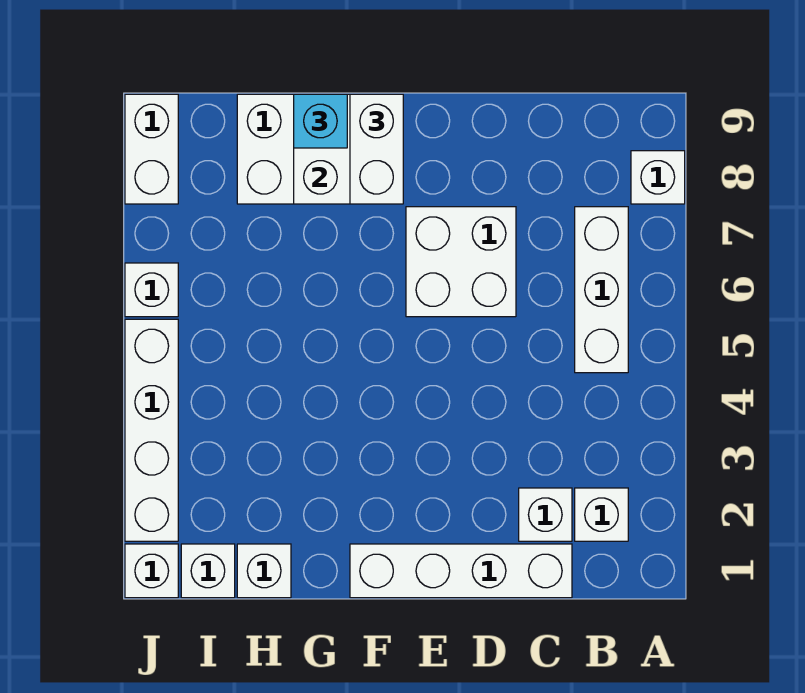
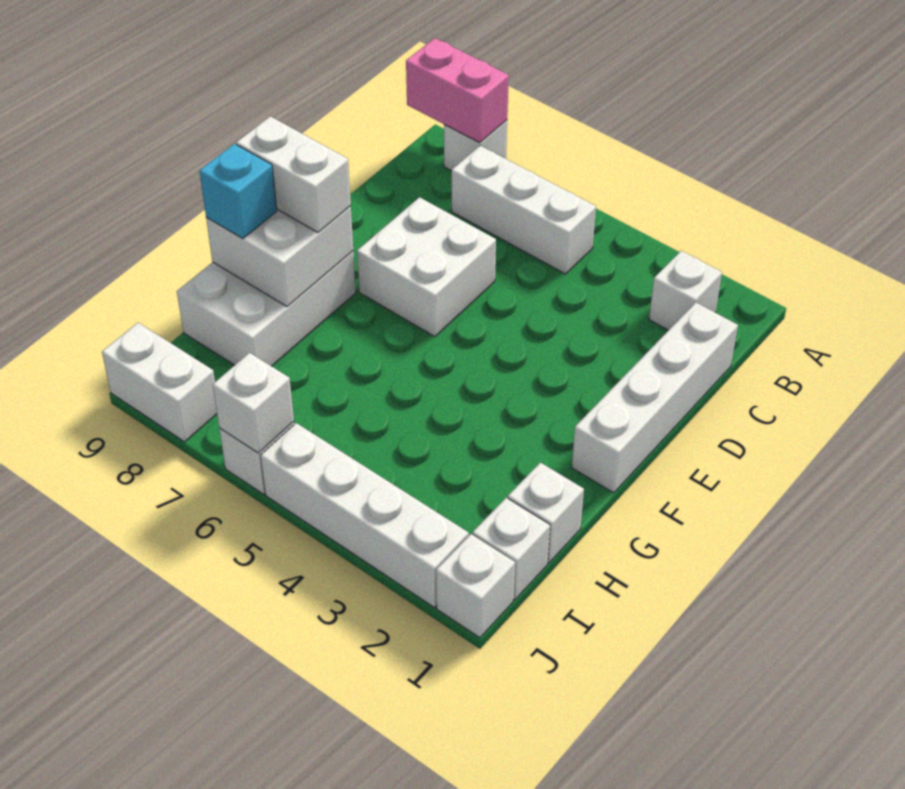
none -> pink brick A8:A9 level 2
white brick C2 level 1 -> white brick J6 level 2

